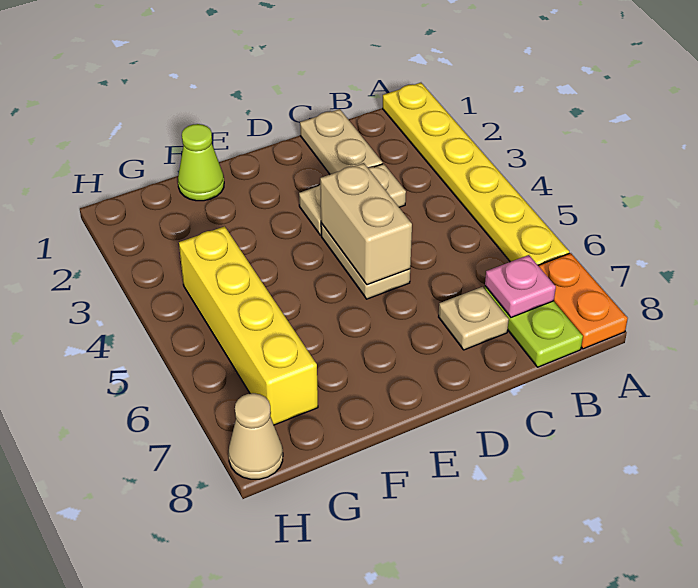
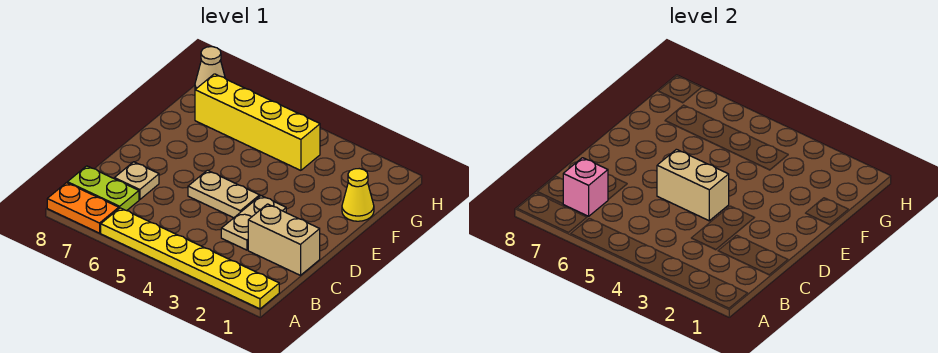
pink plate B7 level 2 -> pink brick B7 level 2
tan plate C1:C2 level 1 -> tan brick C1:C2 level 1
lime cone F1 level 1 -> yellow cone F1 level 1

